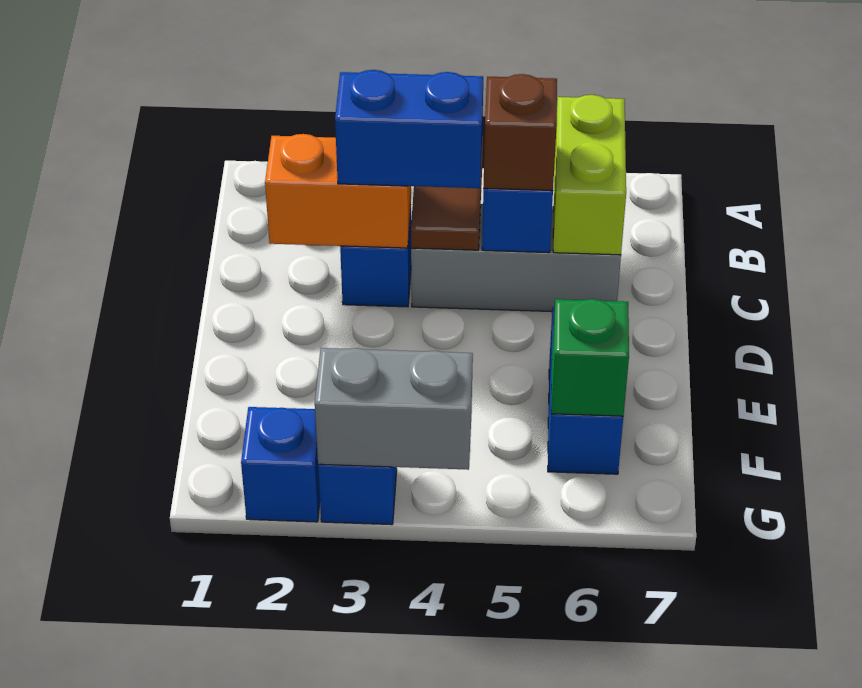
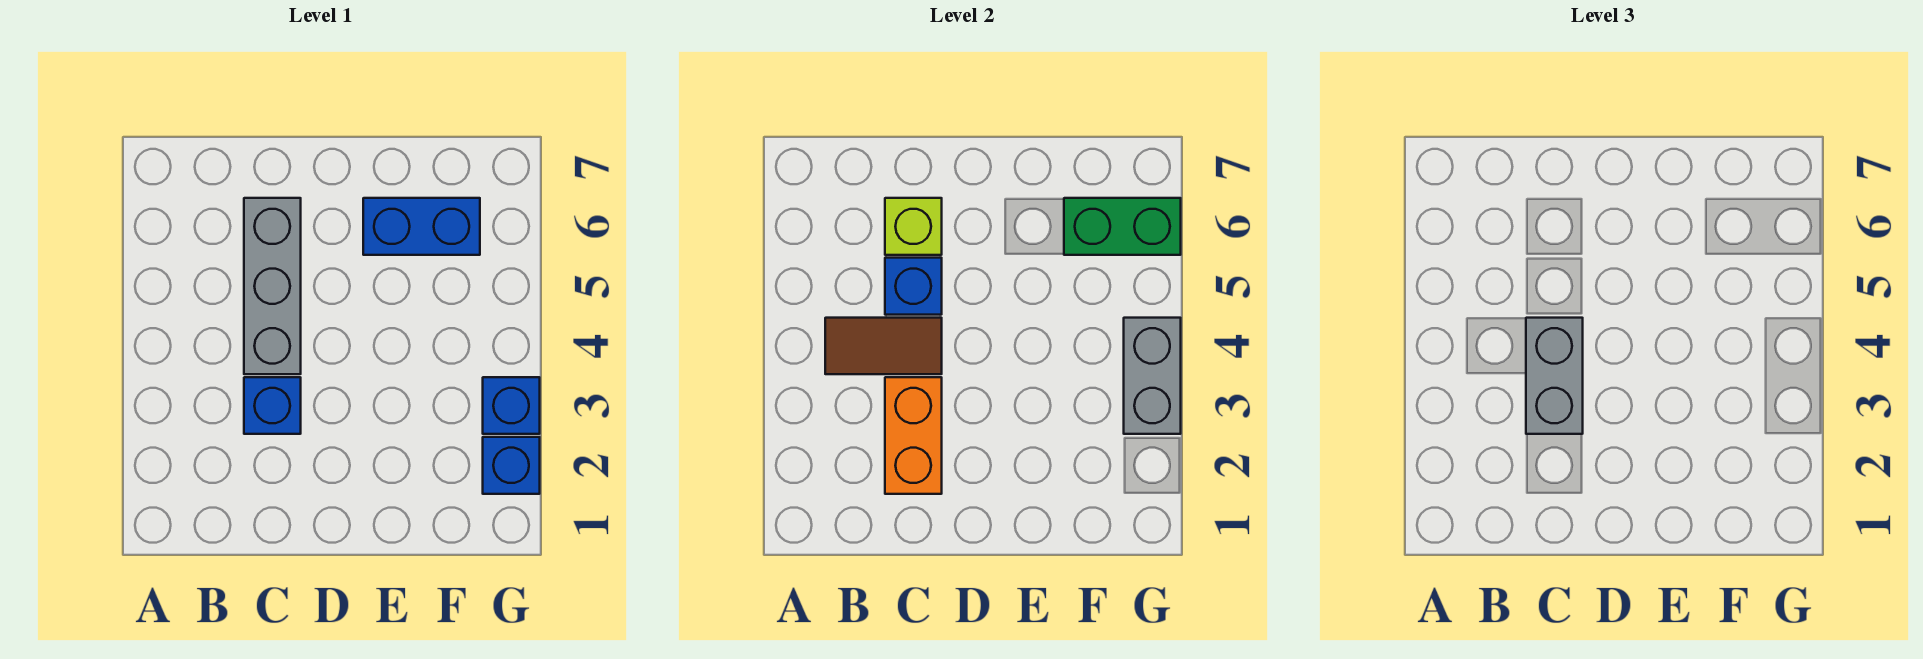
lime brick B6:C6 level 2 -> lime brick C6 level 2
blue brick C3:C4 level 3 -> grey brick C3:C4 level 3
brown brick C5 level 3 -> none
green brick F6 level 2 -> green brick F6:G6 level 2

